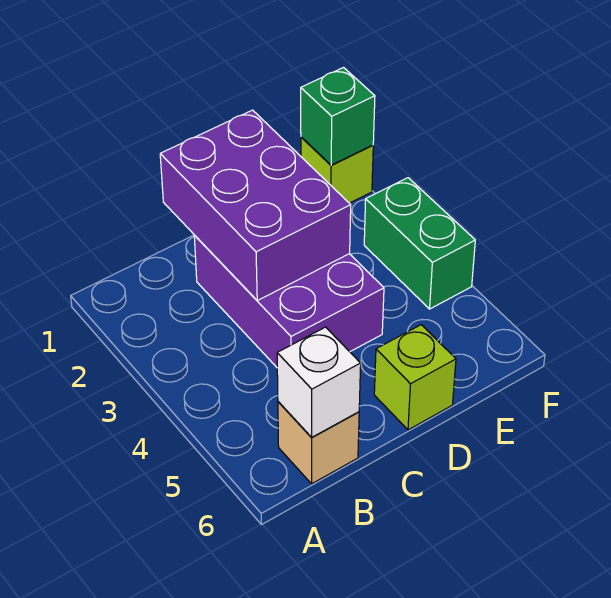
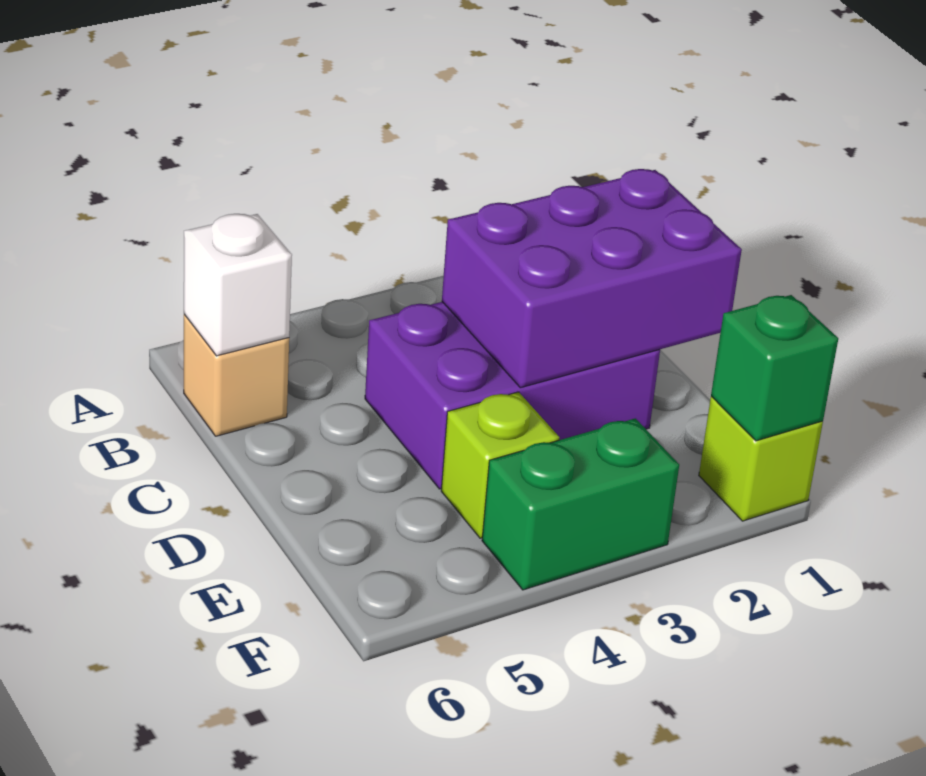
lime brick D6 level 1 -> lime brick E4 level 1

